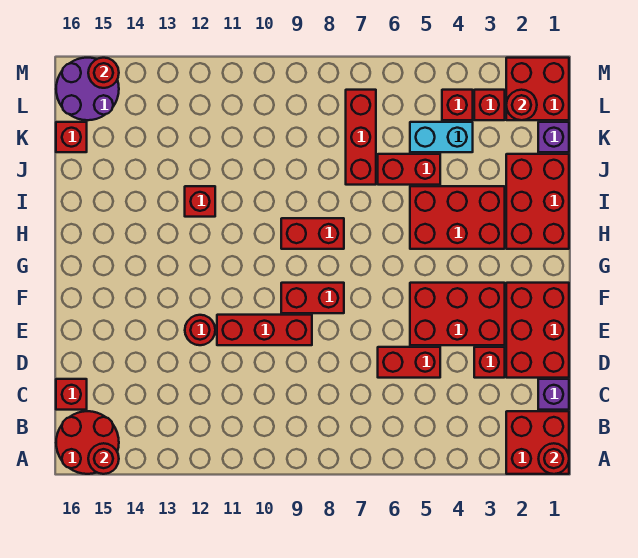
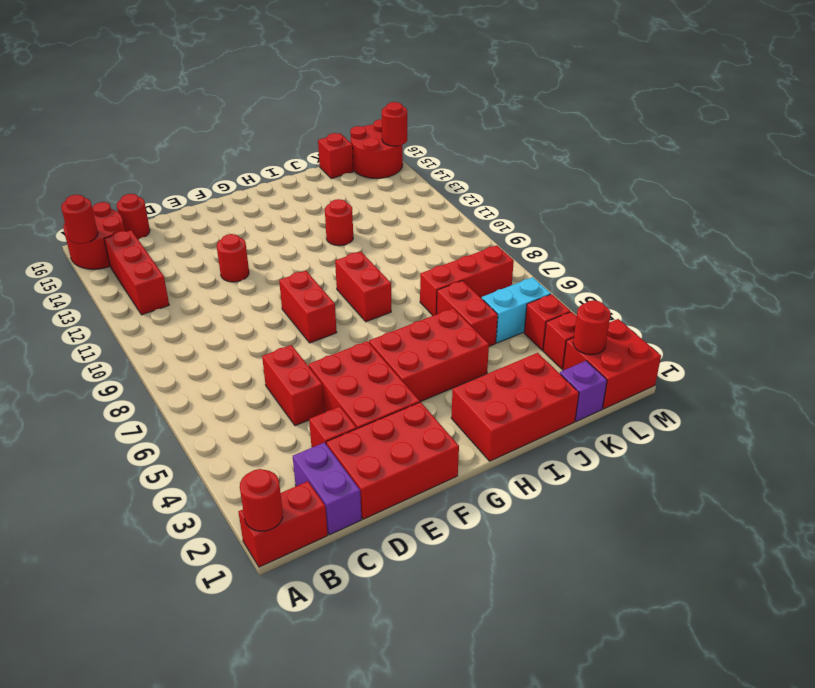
red brick A1:B2 level 1 -> red brick A1:B1 level 1
purple brick C1 level 1 -> purple brick C1:C2 level 1
red brick C16 level 1 -> red round brick C16 level 1
red brick E9:E11 level 1 -> red brick B12:B14 level 1
red brick H3:I5 level 1 -> red brick G4:I5 level 1
red brick I12 level 1 -> red round brick I12 level 1
cyan brick K4:K5 level 1 -> cyan brick K5:L5 level 1
purple round brick L15:M16 level 1 -> red round brick L15:M16 level 1

